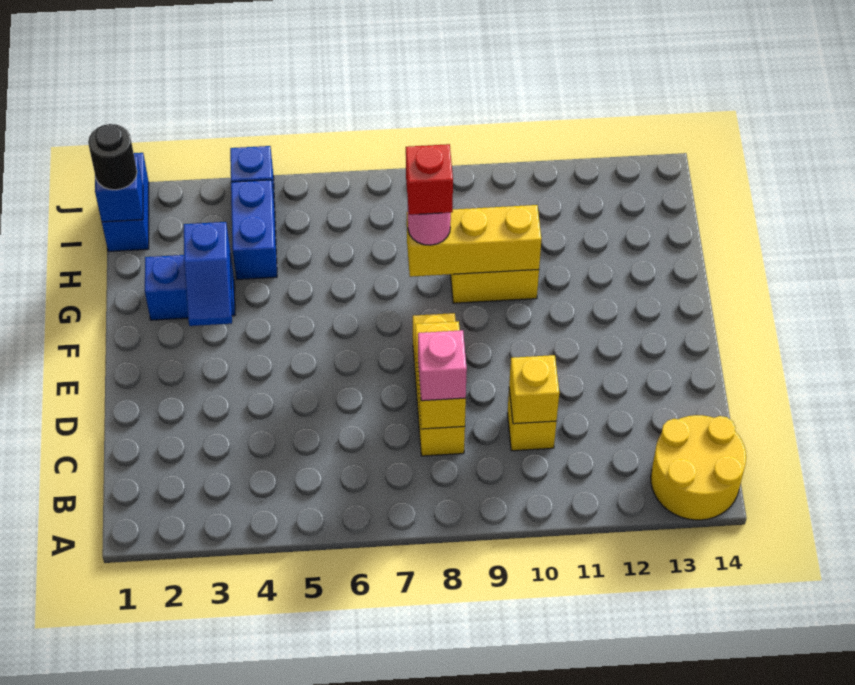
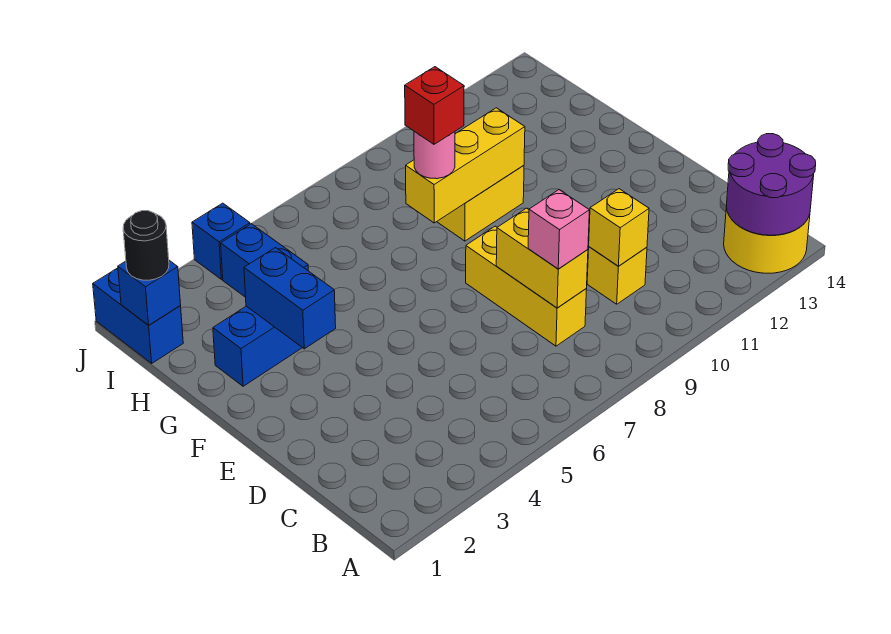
none -> purple round brick A13:B14 level 2
blue slope F3:G3 level 2 top G -> blue brick F3:G3 level 2

